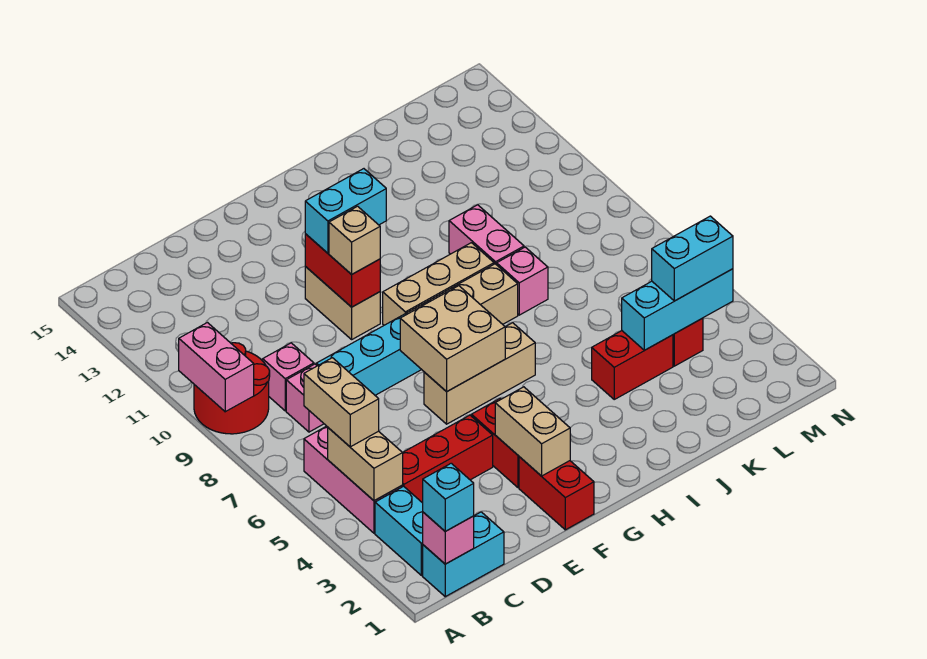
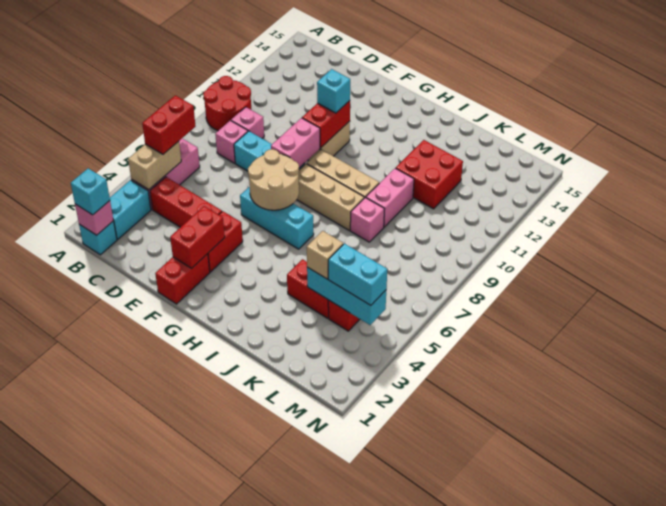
pink brick A9:A10 level 2 -> pink brick F8:F9 level 2
cyan brick B1:C1 level 1 -> cyan brick B1 level 1
tan brick B5:B6 level 3 -> red brick B5:B6 level 3
tan brick F2:F3 level 2 -> red brick F2:F3 level 2
tan brick F6:H6 level 1 -> cyan brick F6:H6 level 1
tan brick F6:G7 level 2 -> tan round brick F6:G7 level 2
tan brick F10 level 3 -> tan brick K4 level 3
cyan brick F11:G11 level 3 -> cyan brick F11 level 3
none -> red brick J11:K12 level 1

